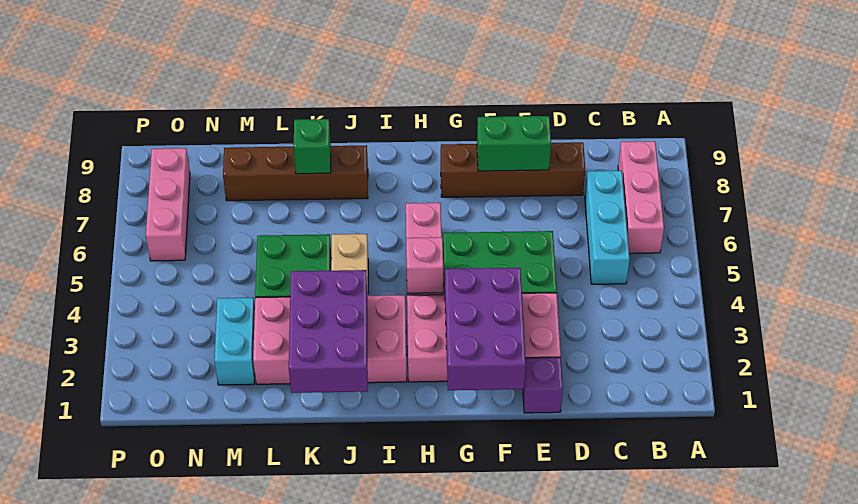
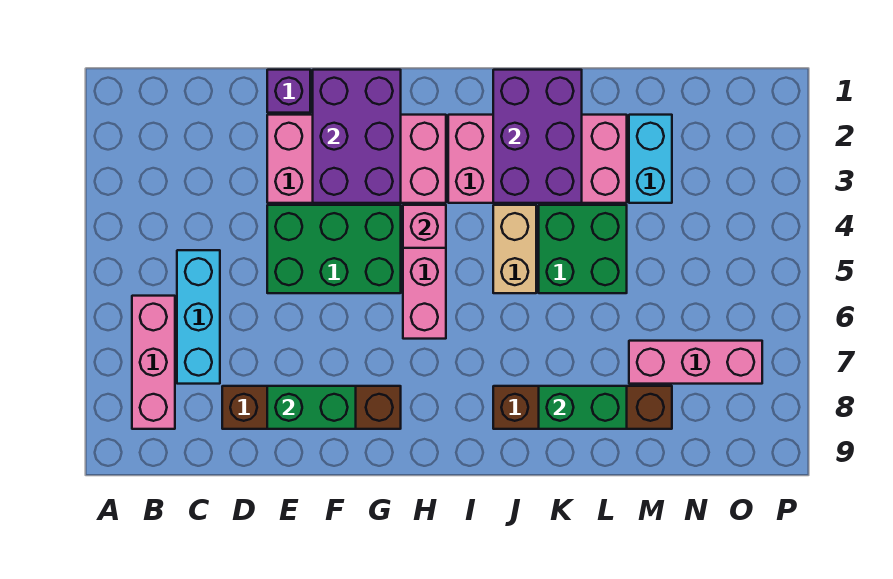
green brick K8 level 2 -> green brick K8:L8 level 2
pink brick O6:O8 level 1 -> pink brick M7:O7 level 1

